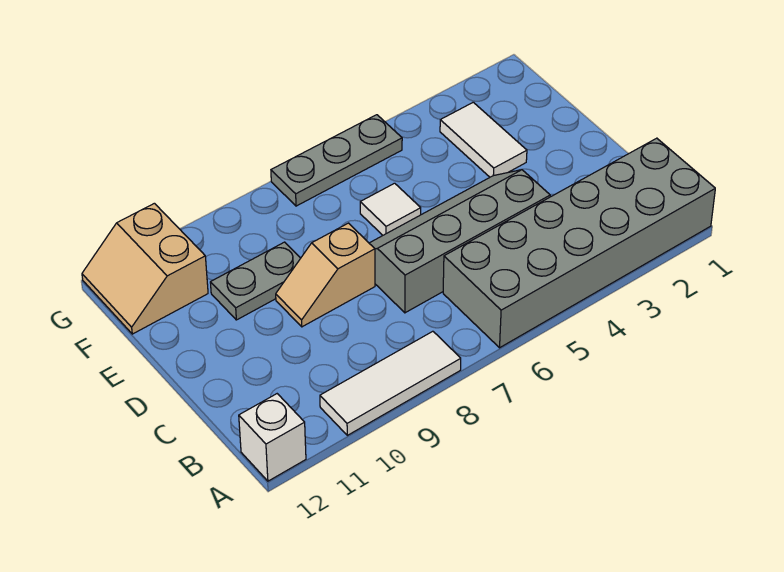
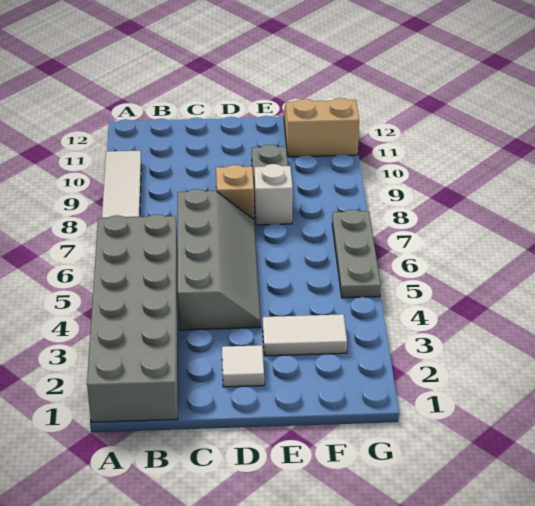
white brick A12 level 1 -> white brick E8 level 1
white tile E6 level 1 -> white tile D2 level 1

